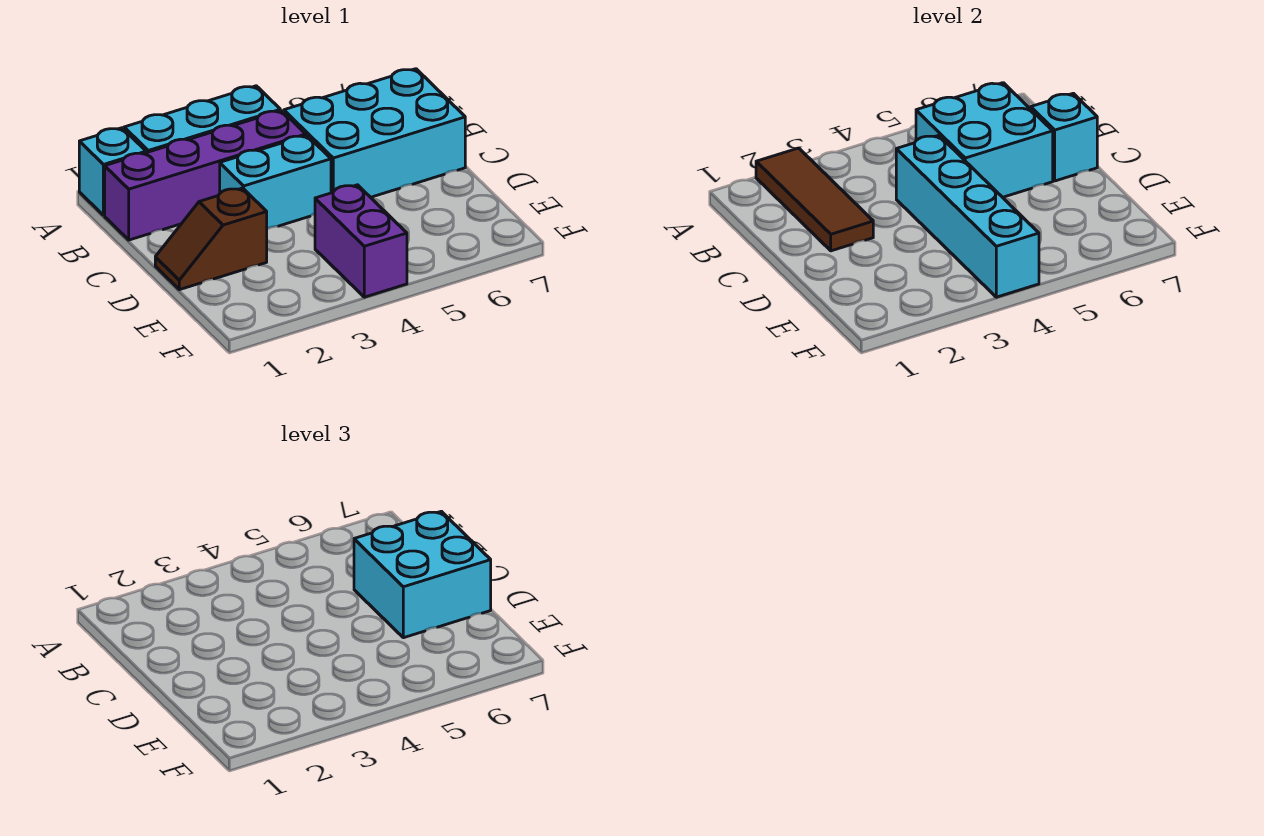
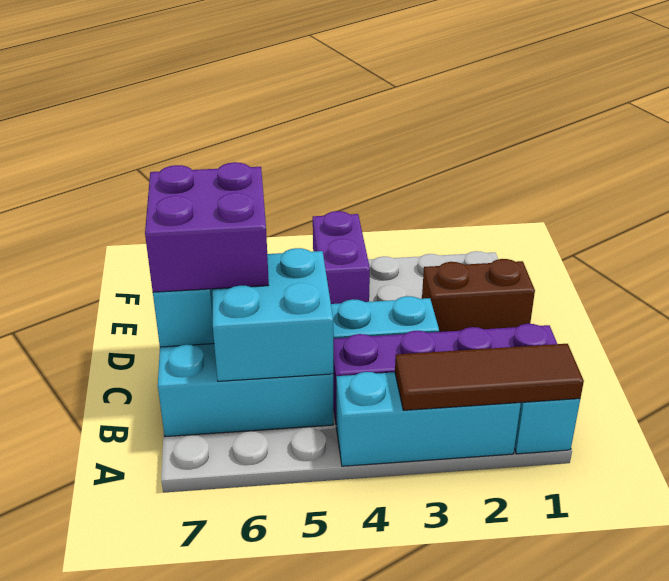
brown tile A2:C2 level 2 -> brown tile A1:A3 level 2
cyan brick C4:F4 level 2 -> none
cyan brick C6:D7 level 3 -> purple brick C6:D7 level 3
brown slope D1:D2 level 1 top 2 -> brown brick D1:D2 level 1

